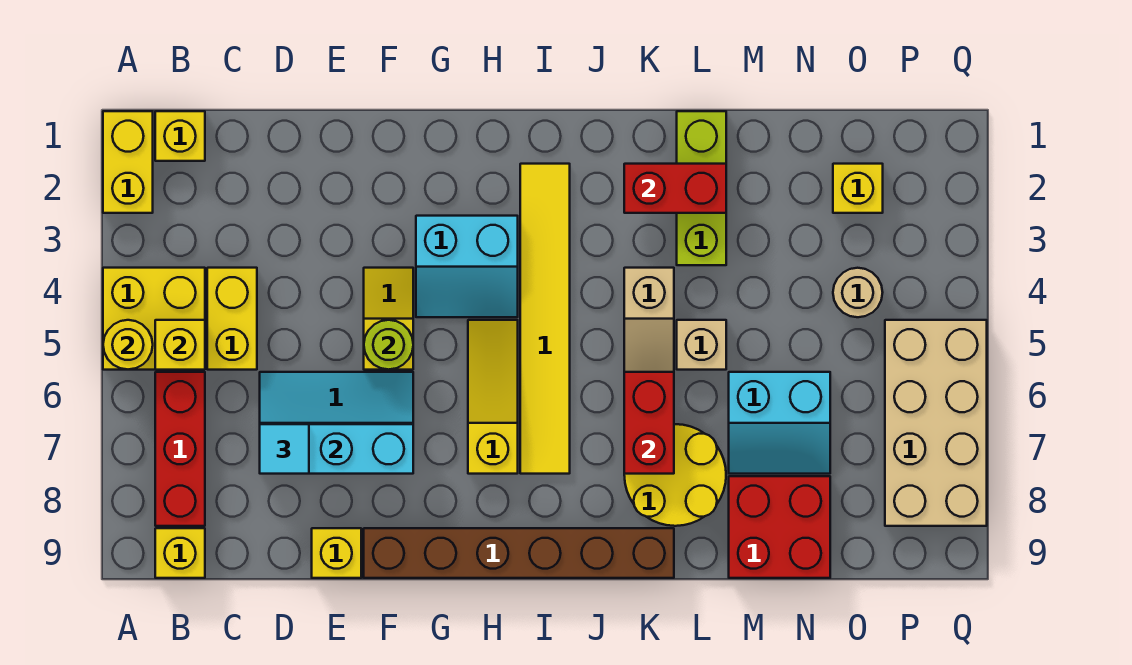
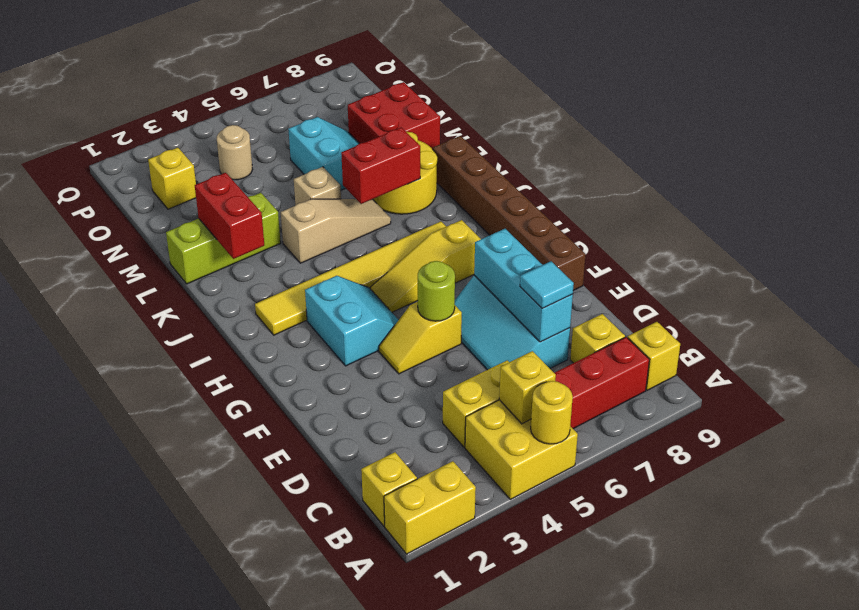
yellow brick E9 level 1 -> yellow brick C8 level 1
tan brick P5:Q8 level 1 -> none

